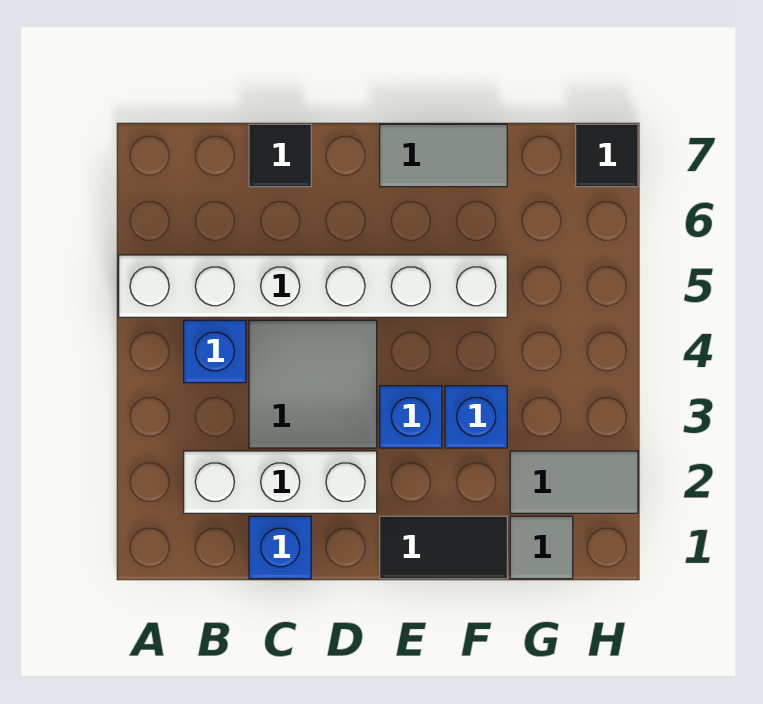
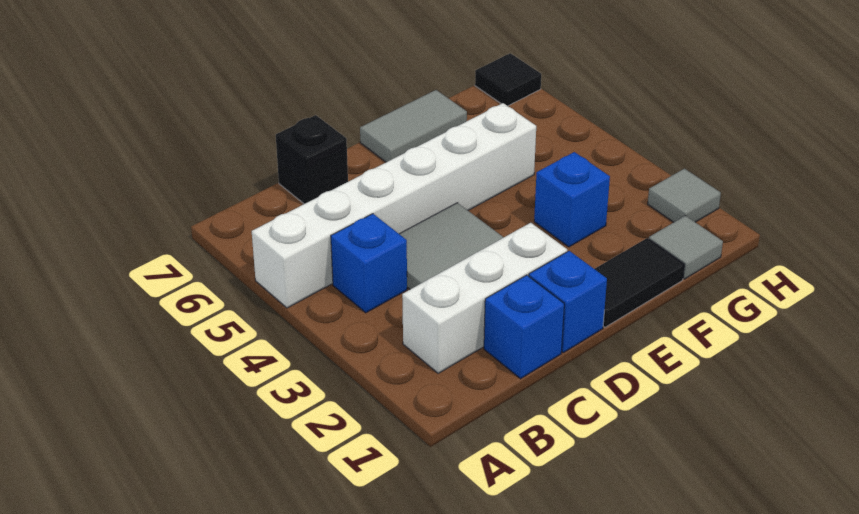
black tile C7 level 1 -> black brick C7 level 1
blue brick E3 level 1 -> blue brick D1 level 1
grey tile G2:H2 level 1 -> grey tile H2 level 1

